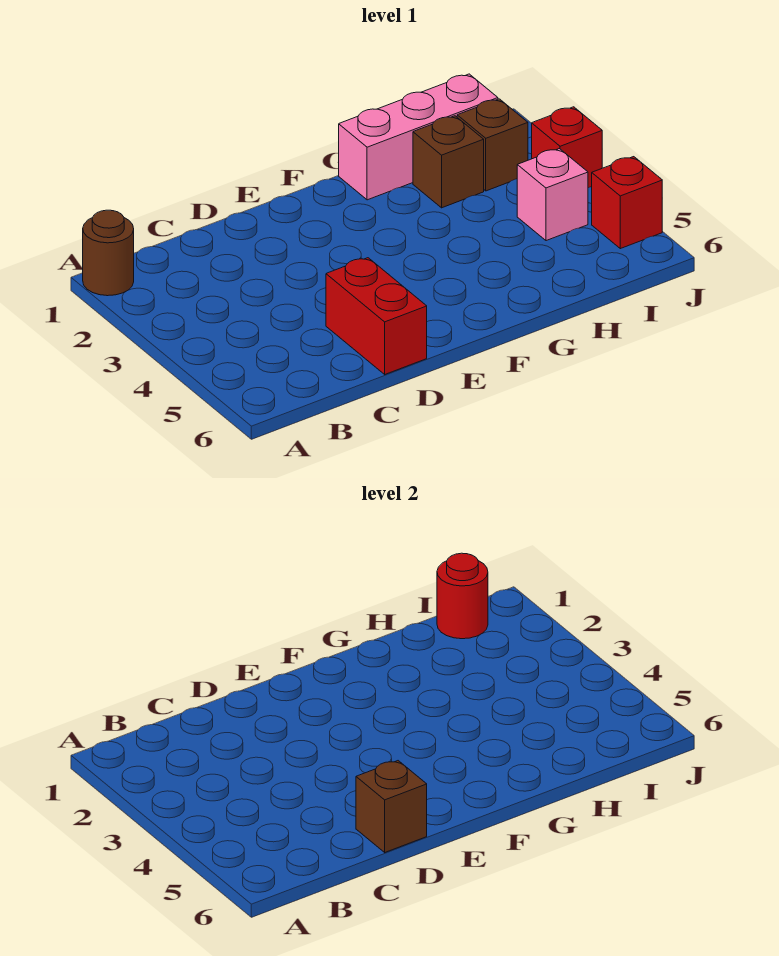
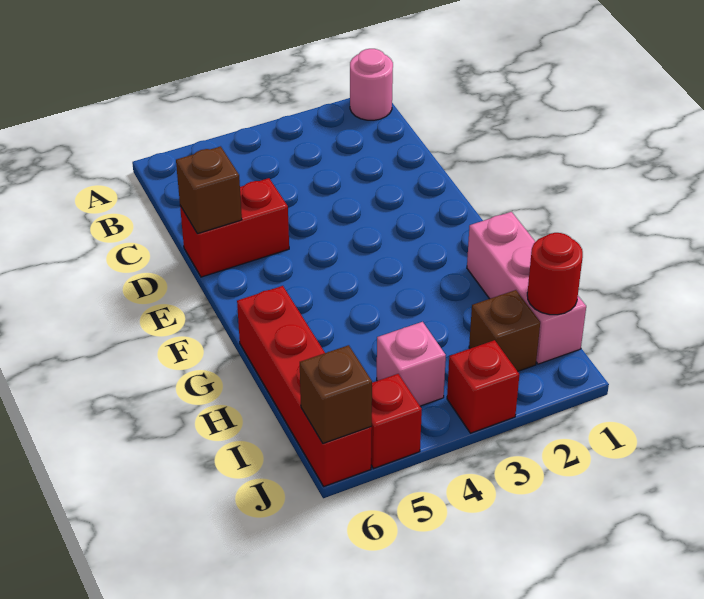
brown round brick A1 level 1 -> pink round brick A1 level 1
none -> red brick G6:J6 level 1
brown brick H2 level 1 -> brown brick J6 level 2

